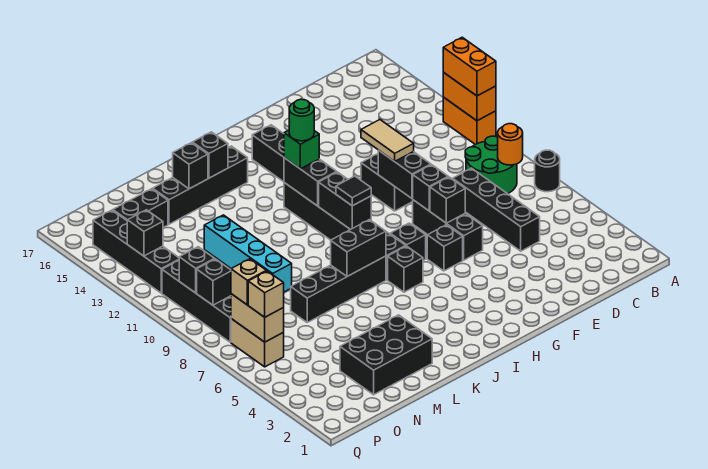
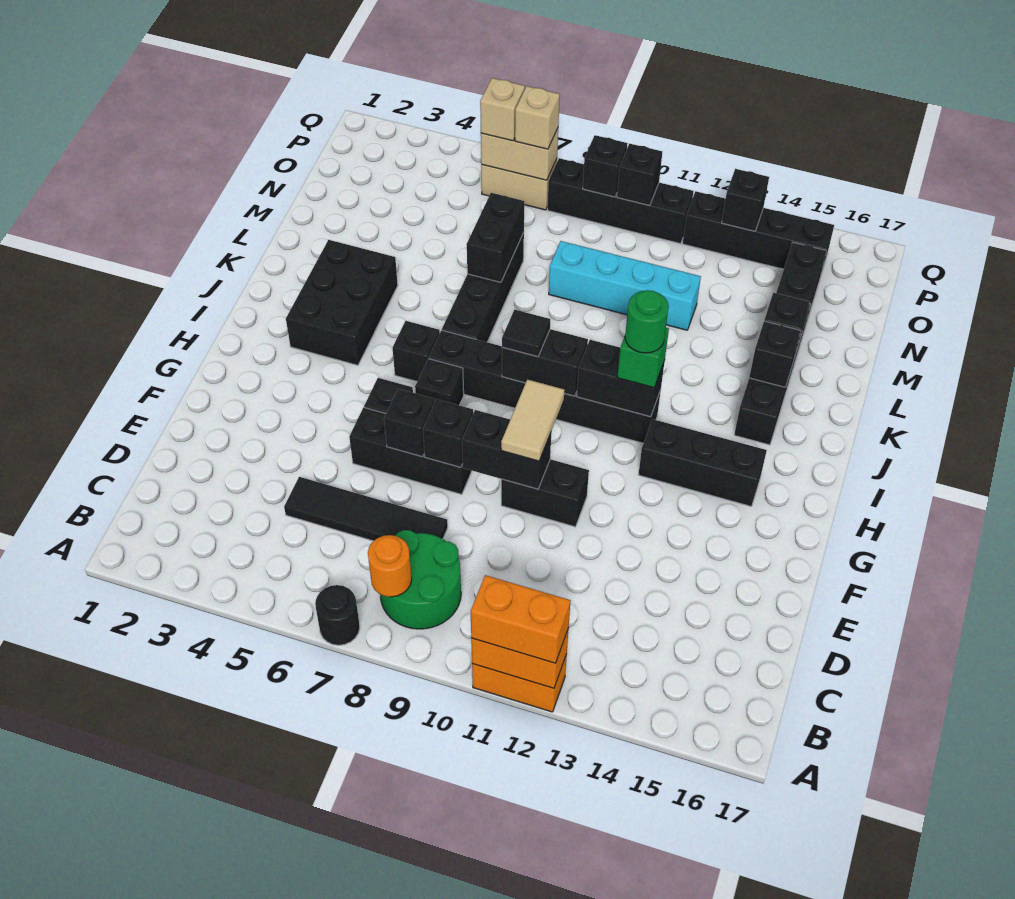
black brick D5:D8 level 1 -> black tile D5:D8 level 1
tan tile F10:F11 level 3 -> tan tile F10:G10 level 3
black brick J7:K7 level 2 -> black brick L7:M7 level 2
black brick L2:N3 level 1 -> black brick I3:K4 level 1

